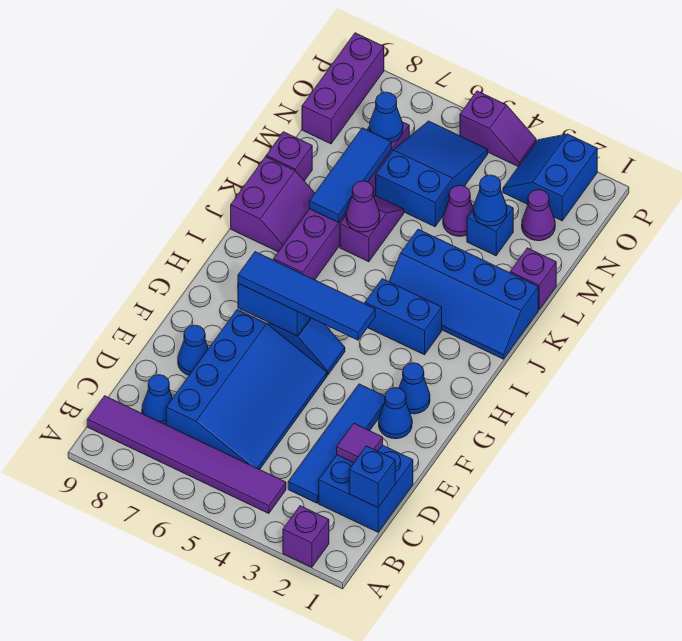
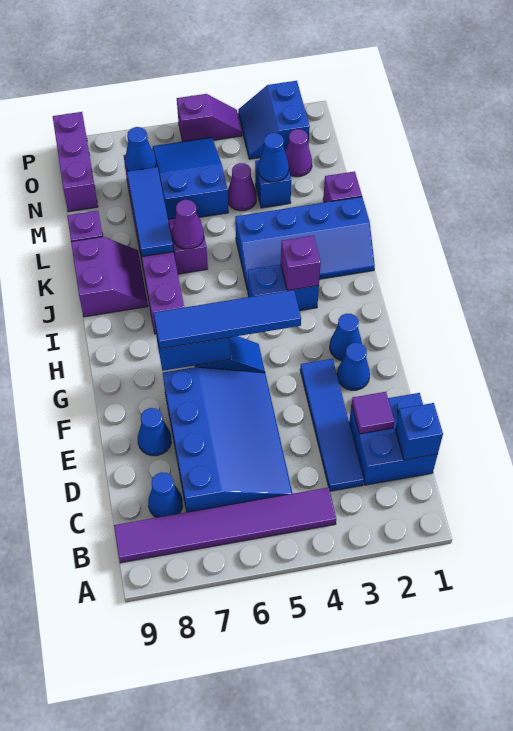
purple brick A2 level 1 -> purple brick I3 level 2

